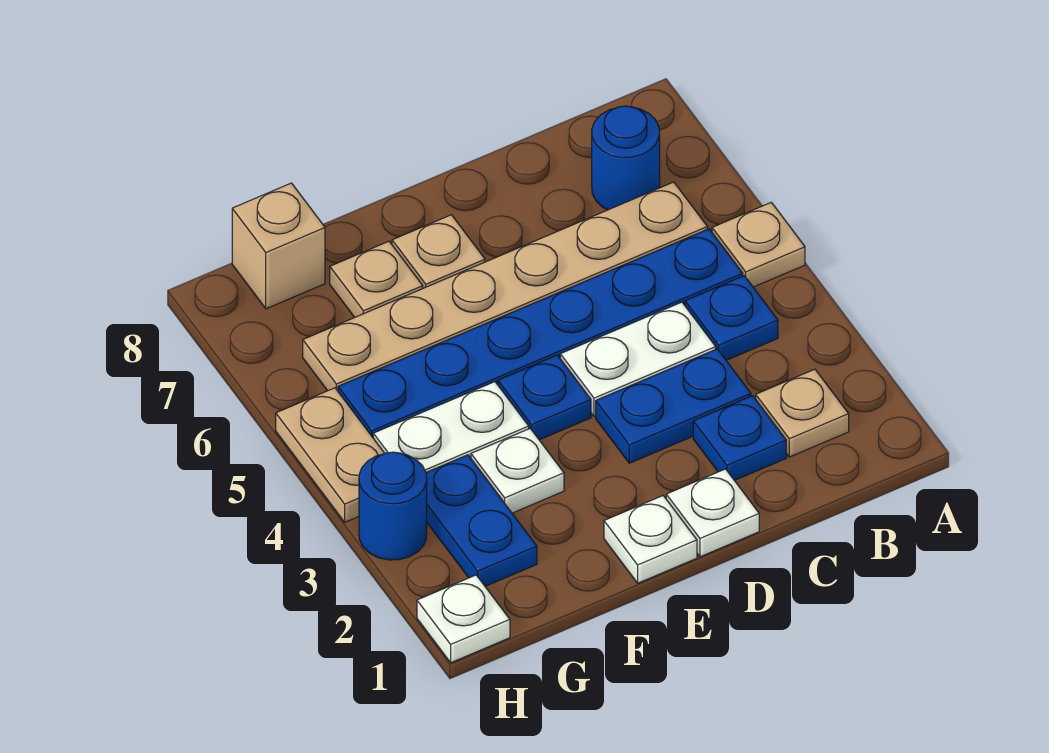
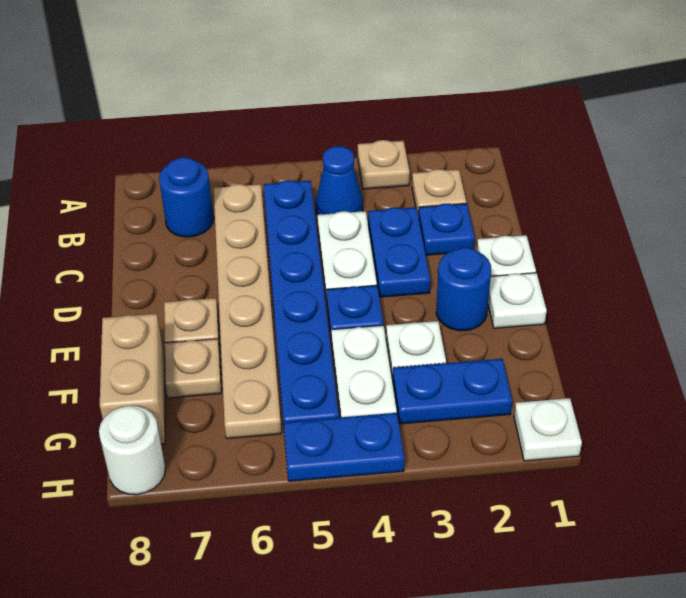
tan plate A5 level 1 -> tan plate A3 level 1
blue plate B4 level 1 -> blue cone B4 level 1
tan brick G8 level 1 -> tan brick F8:G8 level 1
blue round brick H3 level 1 -> blue round brick E2 level 1
tan plate H4:H5 level 1 -> blue plate H4:H5 level 1
none -> white round brick H8 level 1

